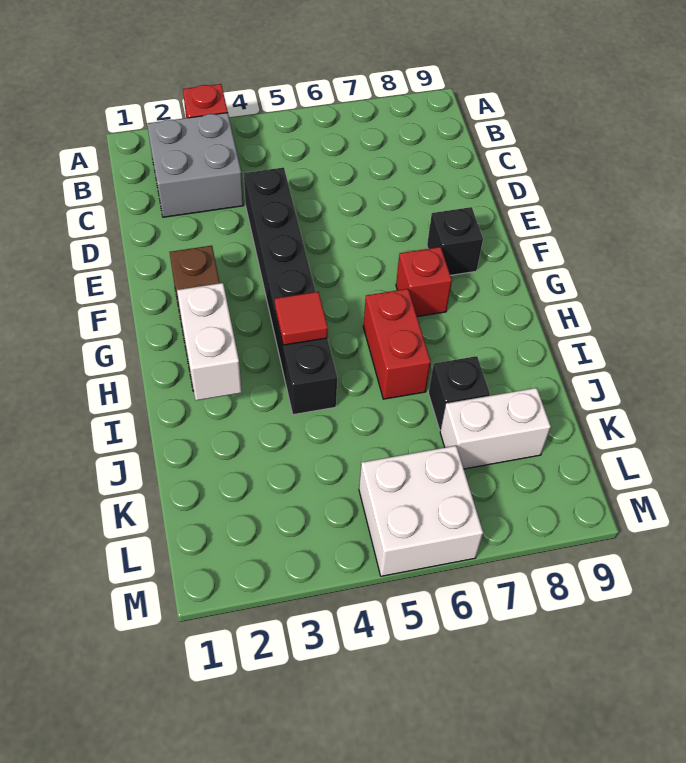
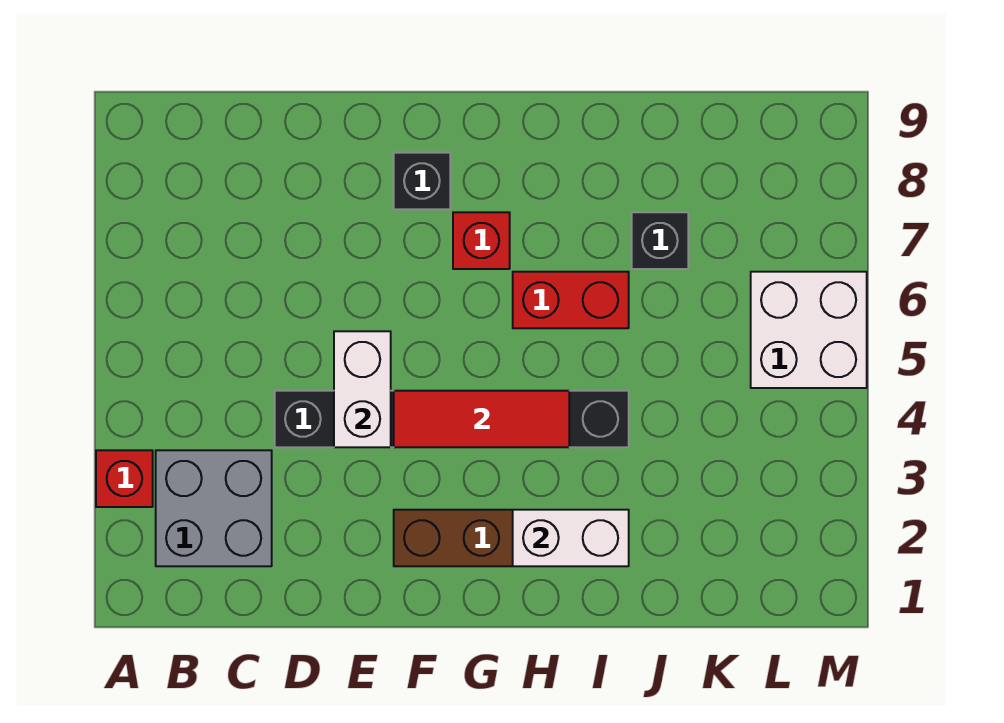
red tile H4 level 2 -> red tile F4:H4 level 2
white brick K7:K8 level 1 -> white brick E4:E5 level 2

